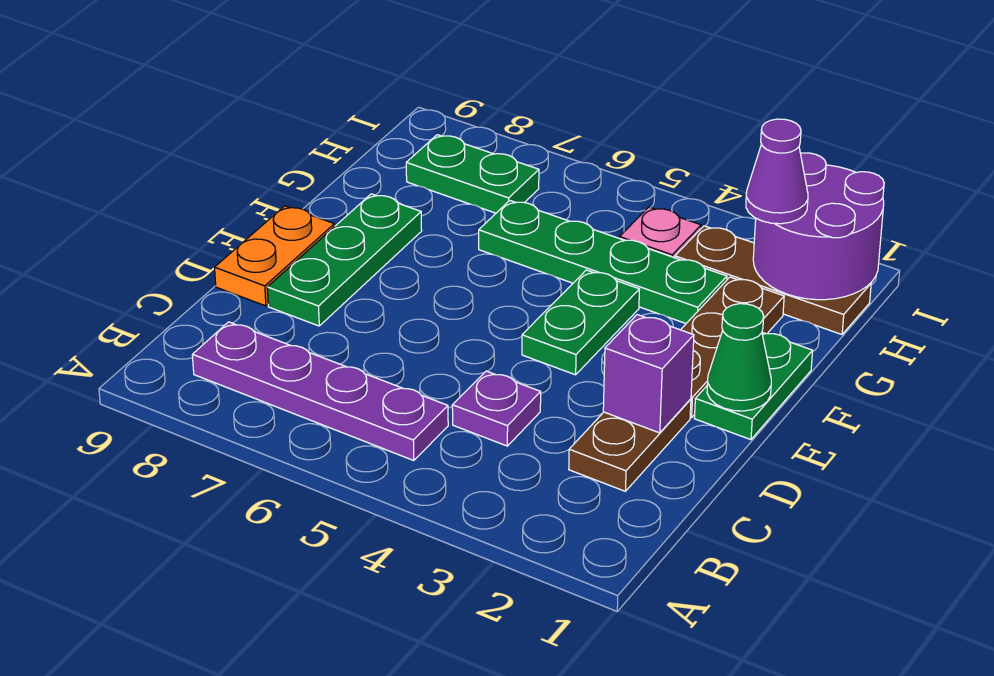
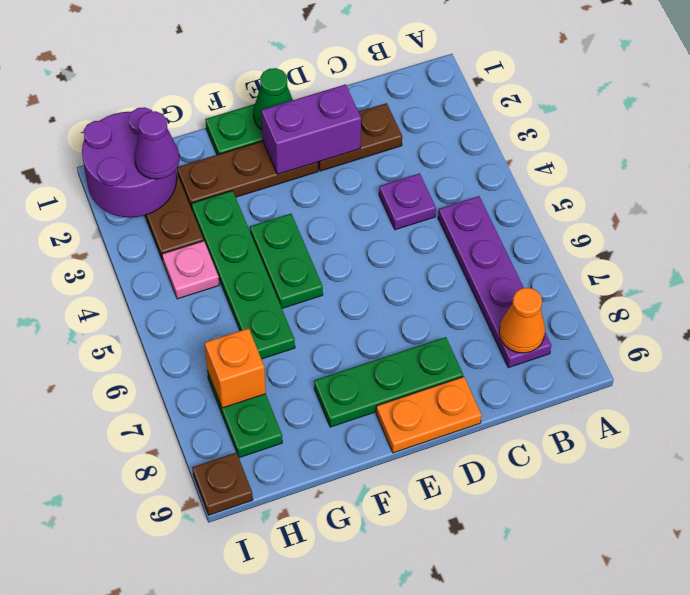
none -> orange cone B8 level 2
purple brick D2 level 2 -> purple brick D2:E2 level 2
green plate E4:F4 level 1 -> green plate F4:F5 level 1
none -> orange brick H7 level 2
none -> brown plate I9 level 1

